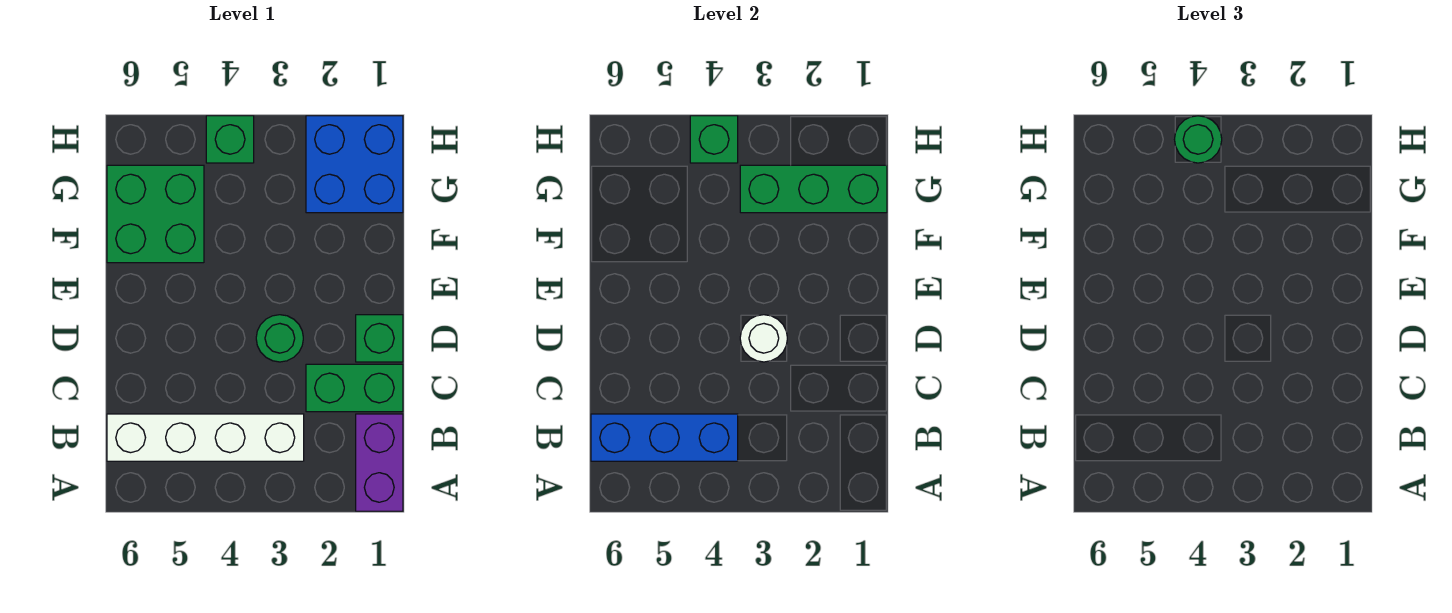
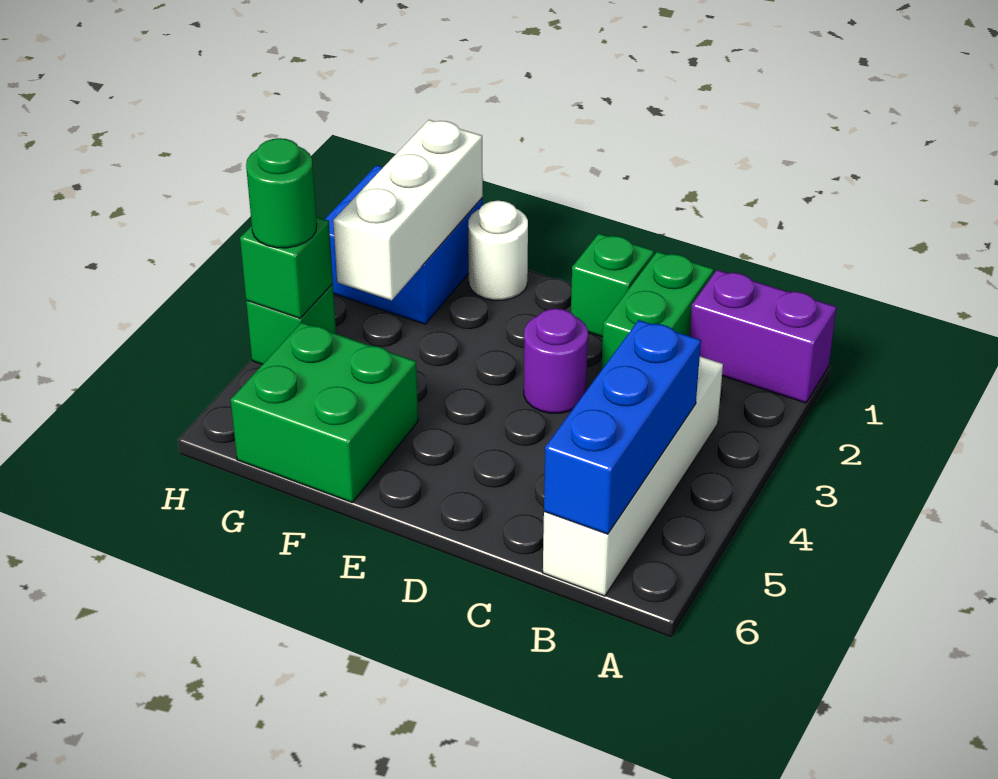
green round brick D3 level 1 -> purple round brick D3 level 1
white round brick D3 level 2 -> white round brick F1 level 1
green brick G1:G3 level 2 -> white brick G1:G3 level 2

